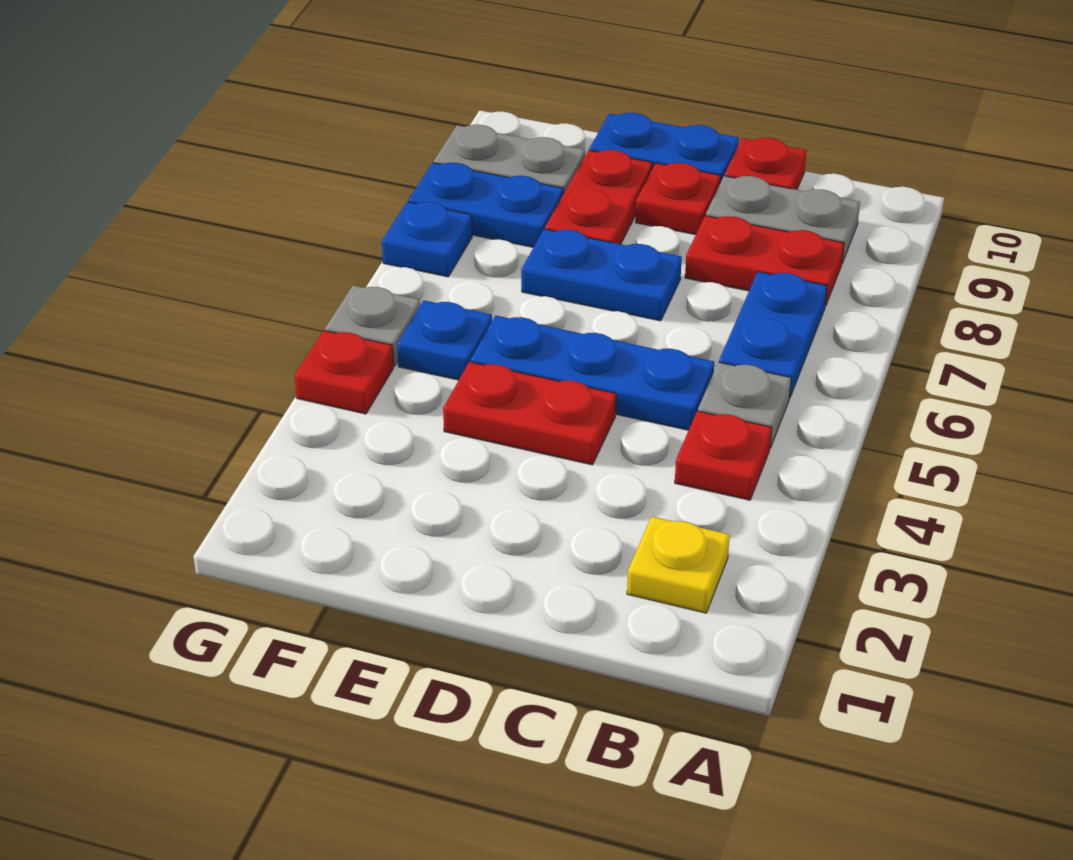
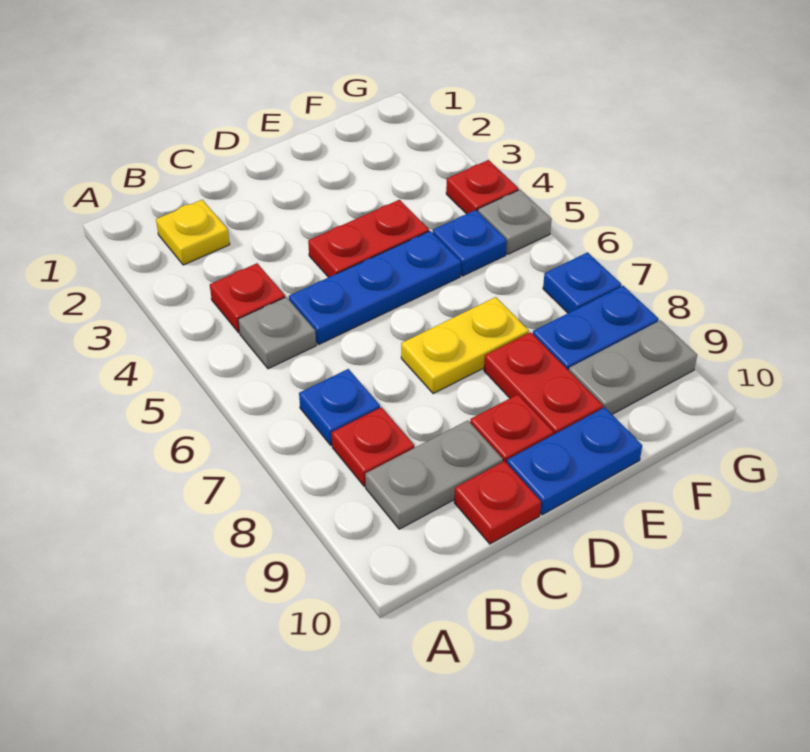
blue plate B6:B7 level 1 -> blue plate B7 level 1
red plate B8:C8 level 1 -> red plate B8 level 1
blue plate D7:E7 level 1 -> yellow plate D7:E7 level 1

